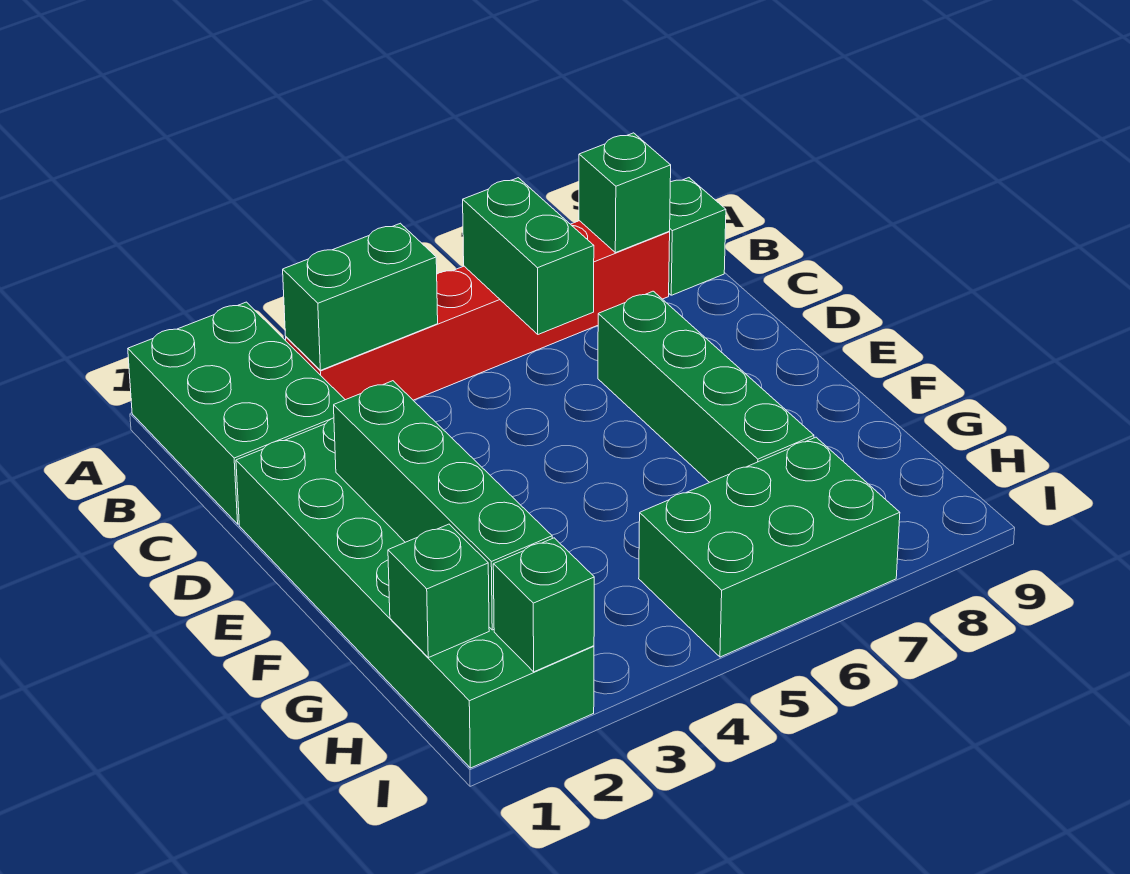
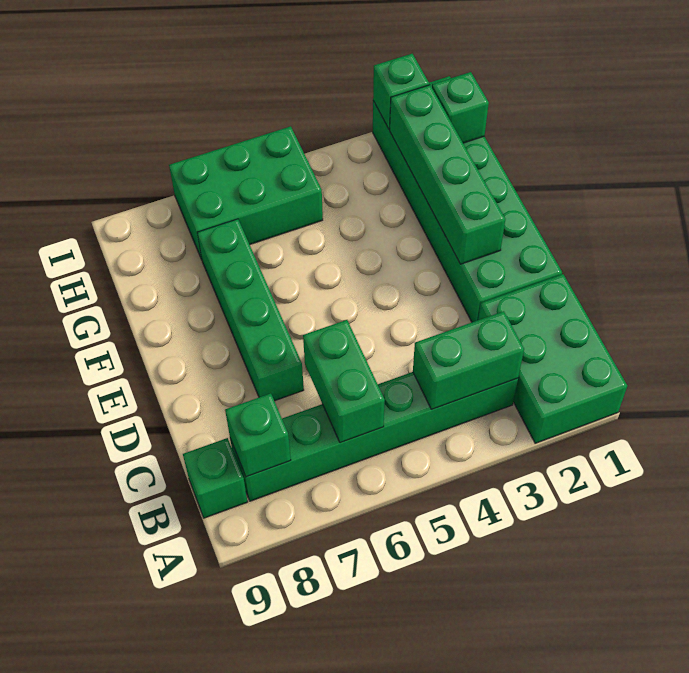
red brick B3:B8 level 1 -> green brick B3:B8 level 1

